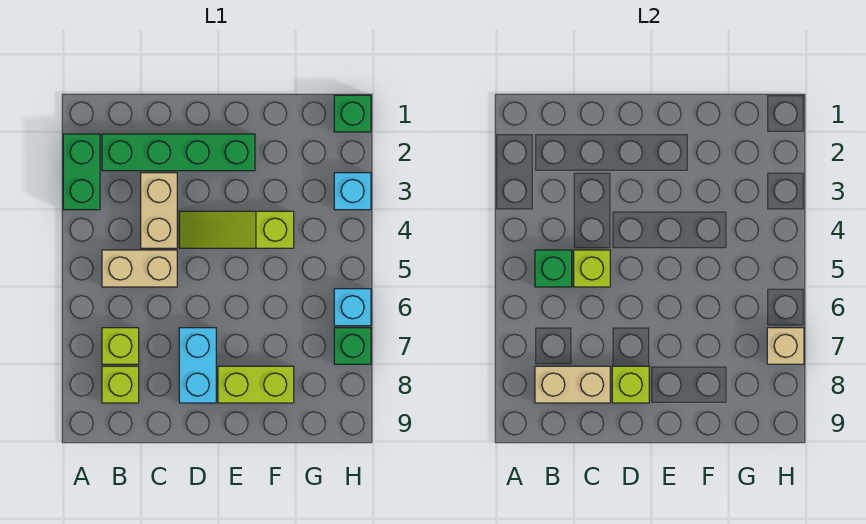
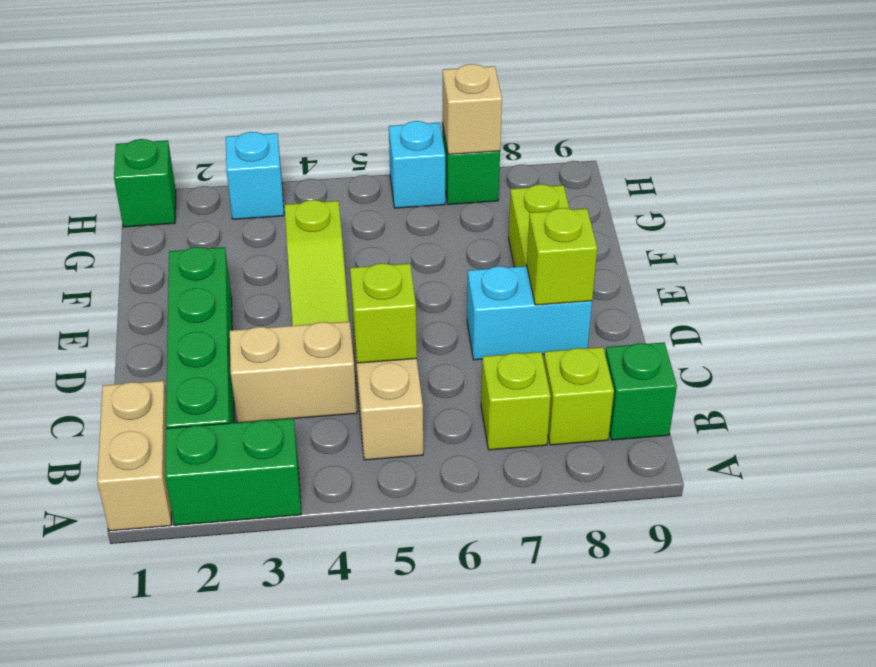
green brick B5 level 2 -> green brick B9 level 1
tan brick B8:C8 level 2 -> tan brick A1:B1 level 1

